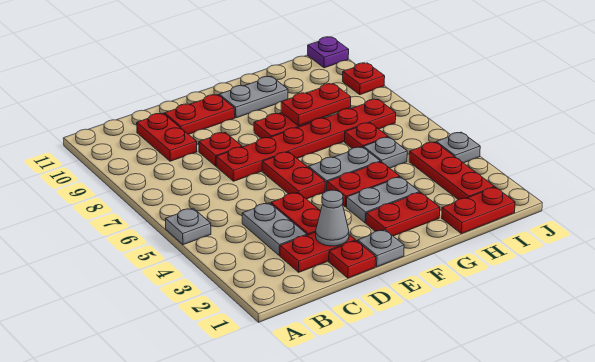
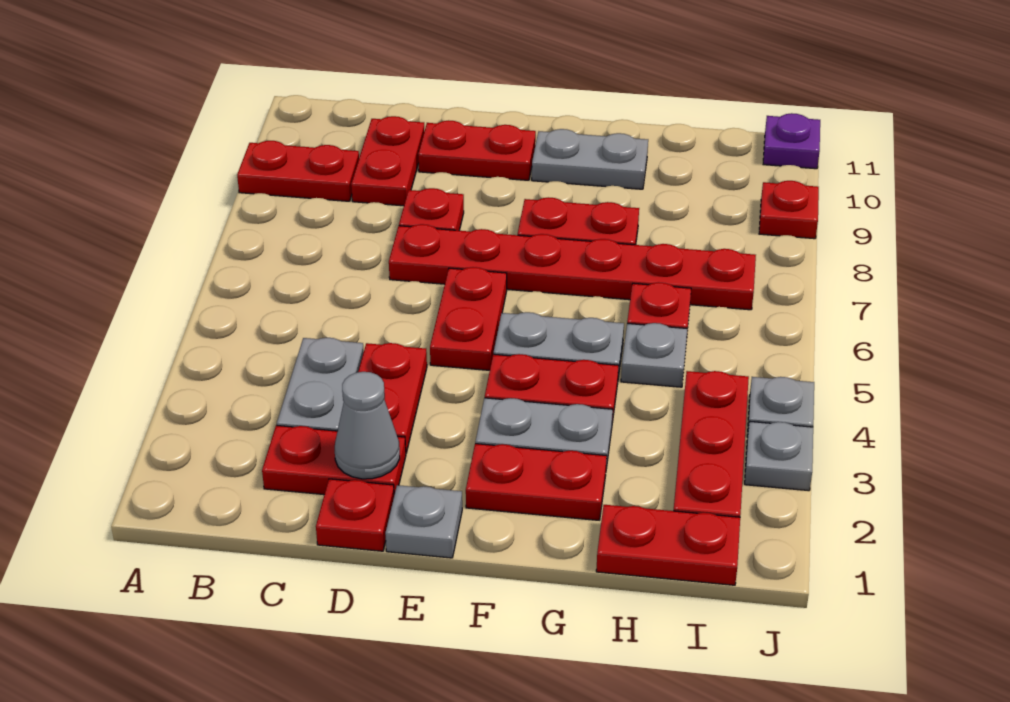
grey plate A5 level 1 -> grey plate J3 level 1
red plate G8:H8 level 2 -> red plate A9:B9 level 1

